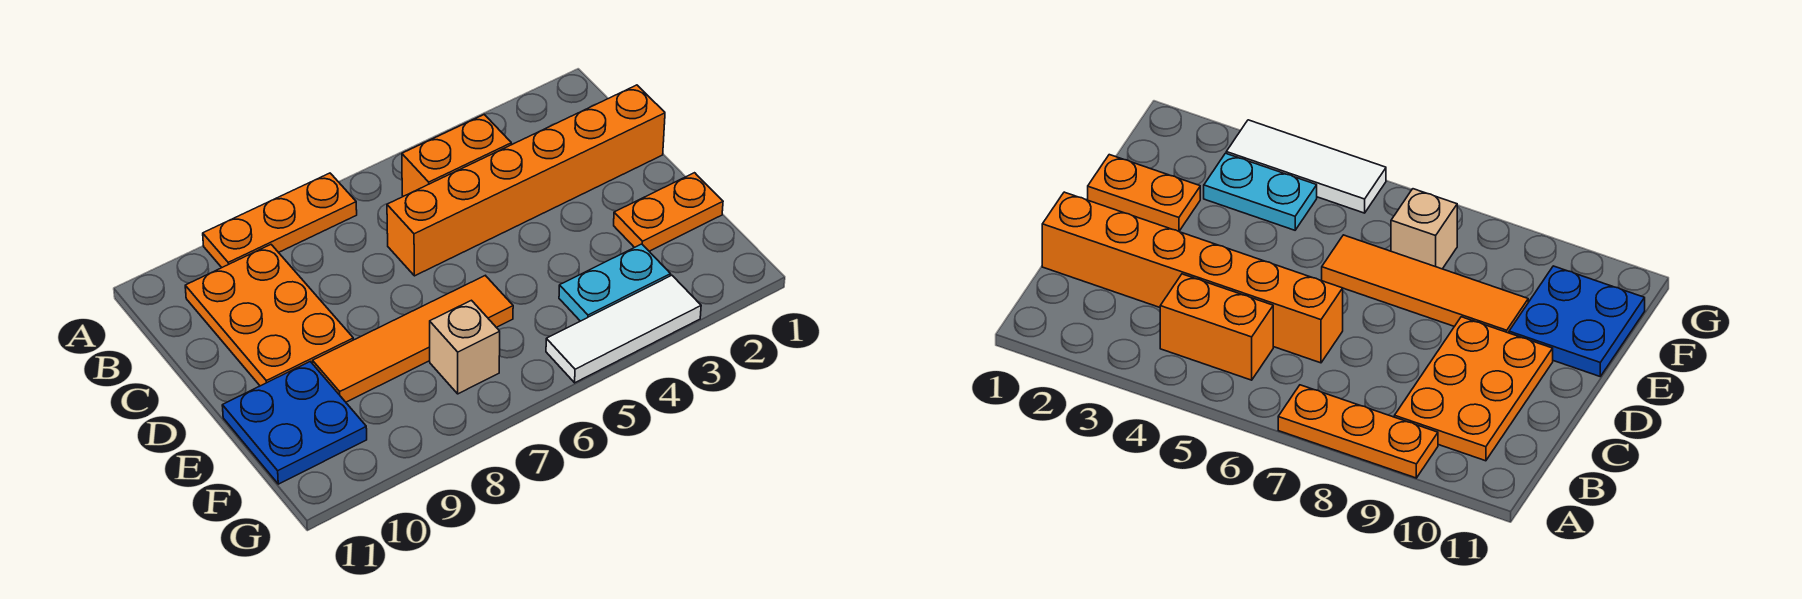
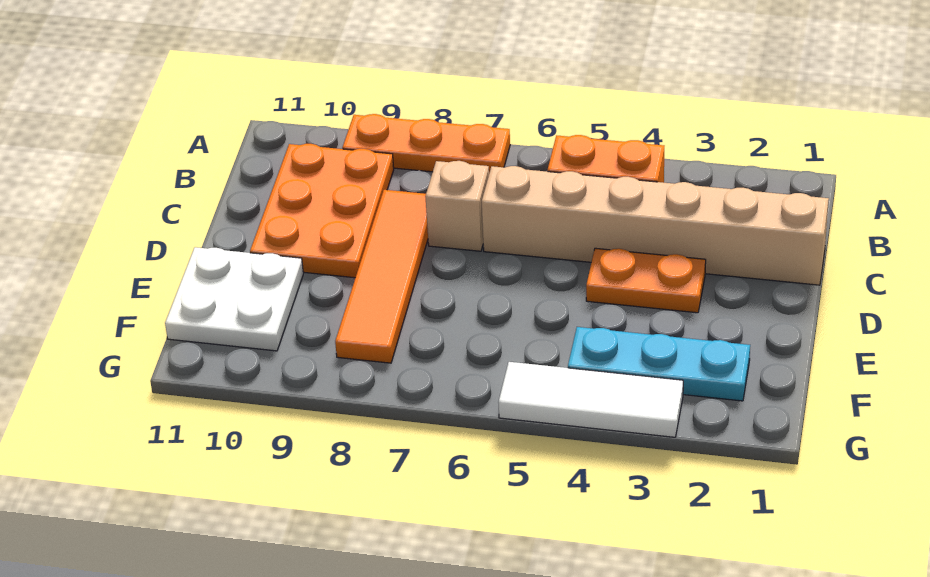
orange brick C1:C6 level 1 -> tan brick C1:C6 level 1
orange plate E1:E2 level 1 -> orange plate D3:D4 level 1
orange tile E6:E9 level 1 -> orange tile C8:F8 level 1
blue plate E10:F11 level 1 -> white plate E10:F11 level 1
cyan plate F3:F4 level 1 -> cyan plate F2:F4 level 1
tan brick F7 level 1 -> tan brick C7 level 1

